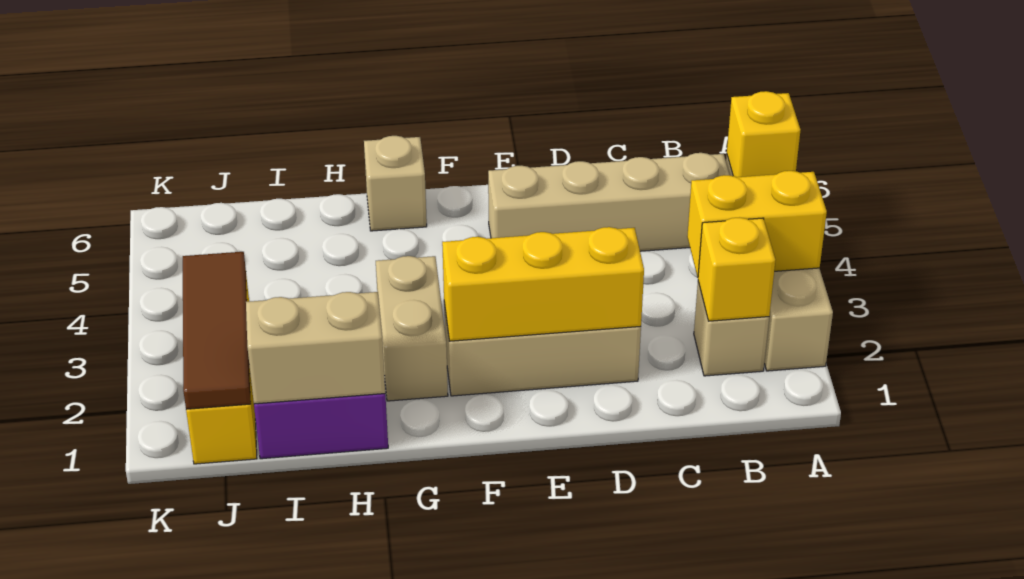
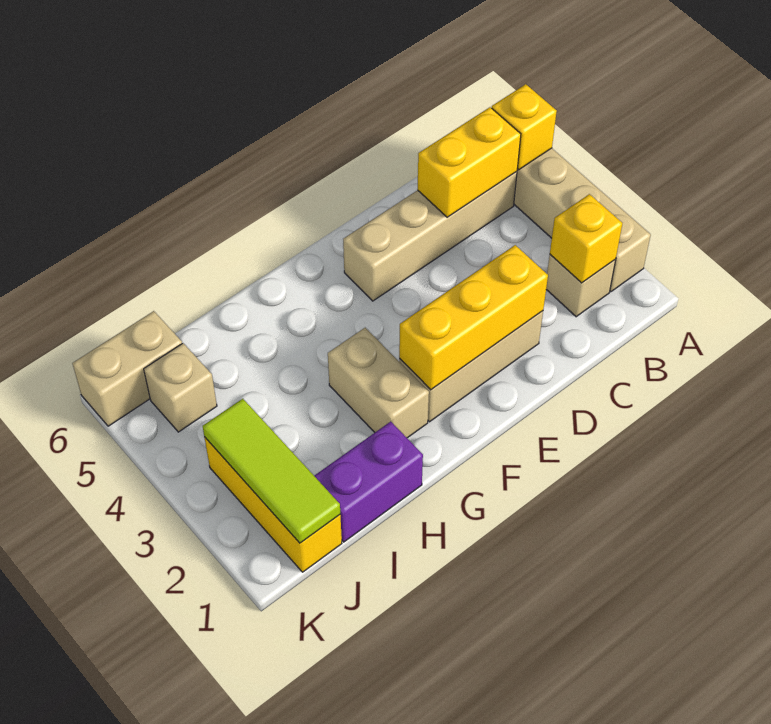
yellow brick A3:B3 level 2 -> yellow brick B5:C5 level 2
tan brick G6 level 1 -> tan brick J5 level 1
tan brick H1:I1 level 2 -> tan brick J6:K6 level 1
brown tile J1:J3 level 2 -> lime tile J1:J3 level 2

